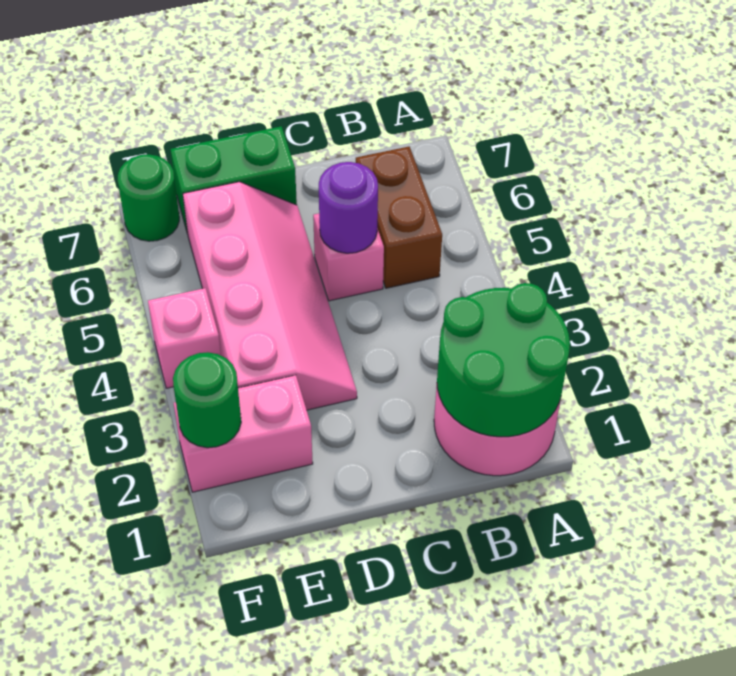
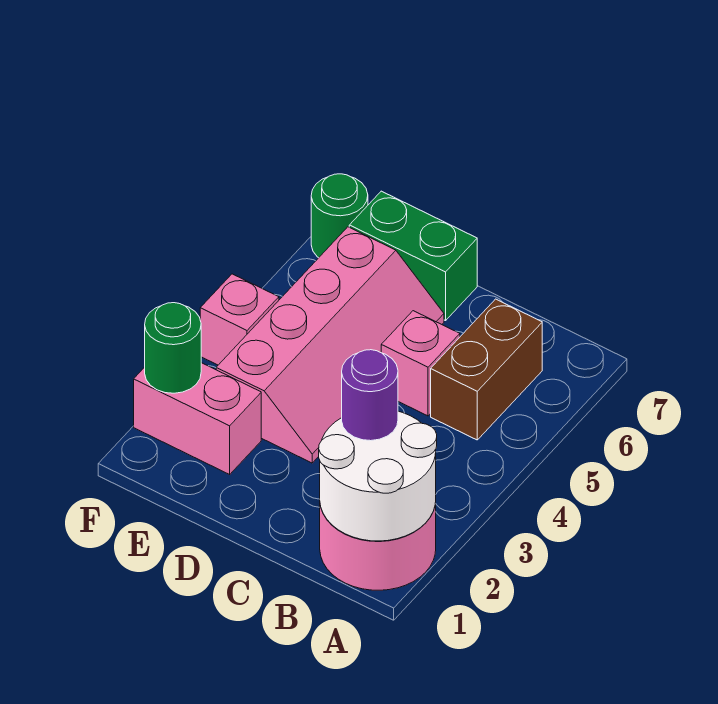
green round brick A1:B2 level 2 -> white round brick A1:B2 level 2
purple round brick C5 level 2 -> purple round brick B2 level 3

